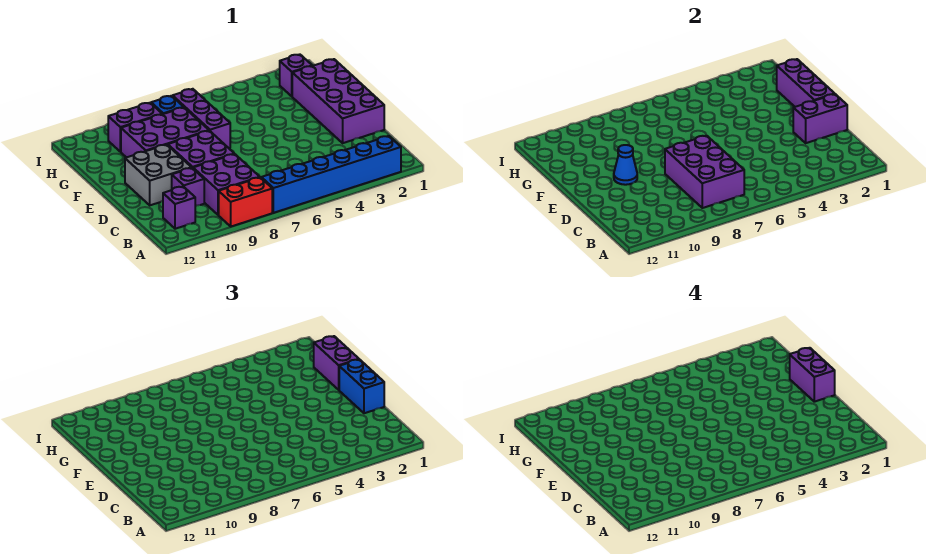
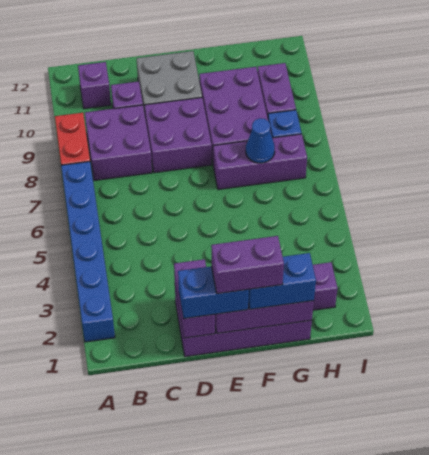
purple brick B7:D8 level 2 -> none
blue cone E10 level 2 -> blue cone G7 level 2
purple brick F1:G1 level 3 -> blue brick F1:G1 level 3

